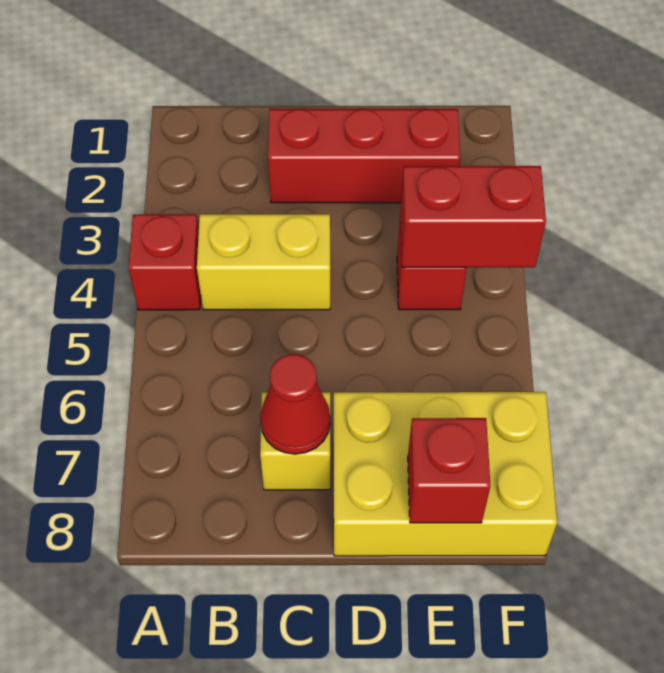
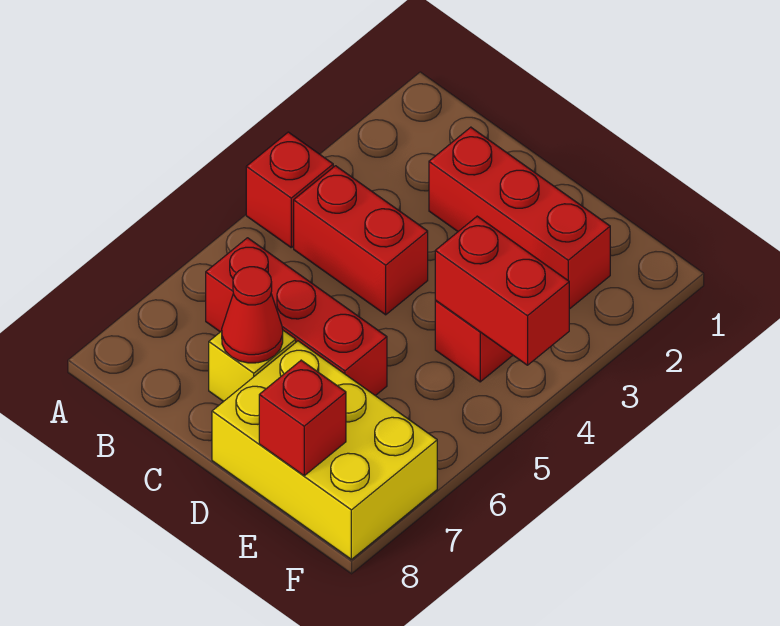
yellow brick B4:C4 level 1 -> red brick B4:C4 level 1
none -> red brick B6:D6 level 1

